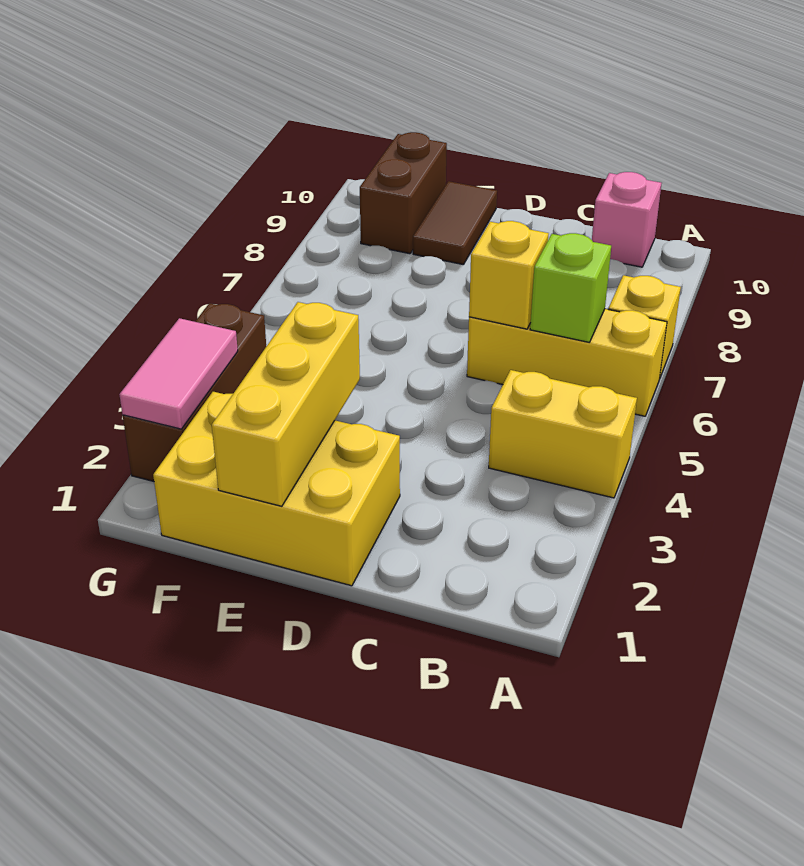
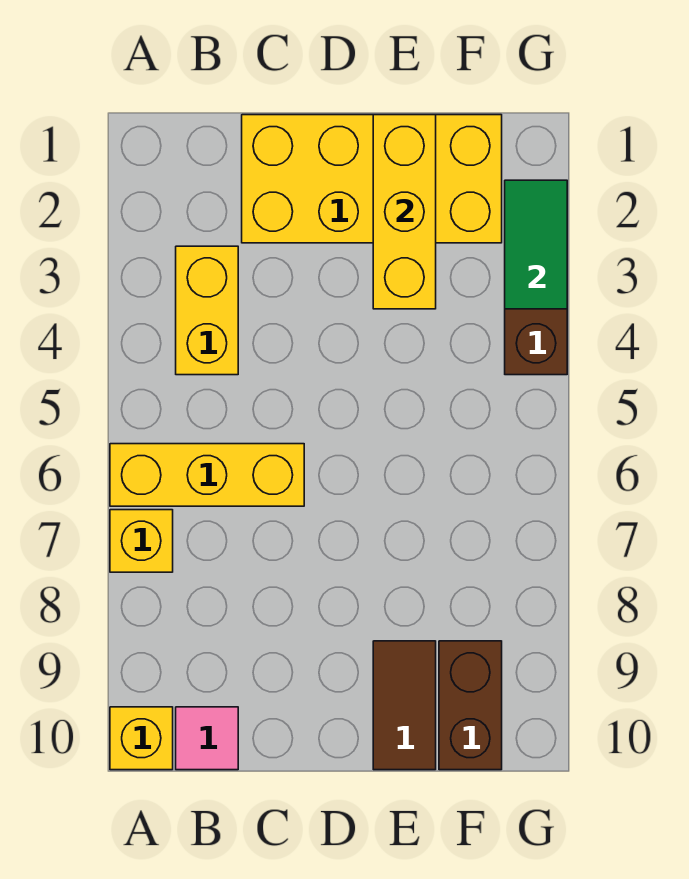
yellow brick A4:B4 level 1 -> yellow brick B3:B4 level 1
lime brick B6 level 2 -> none
pink brick B10 level 1 -> pink tile B10 level 1
yellow brick C6 level 2 -> yellow brick A10 level 1
yellow brick D1:F2 level 1 -> yellow brick C1:F2 level 1
pink tile G2:G3 level 2 -> green tile G2:G3 level 2

